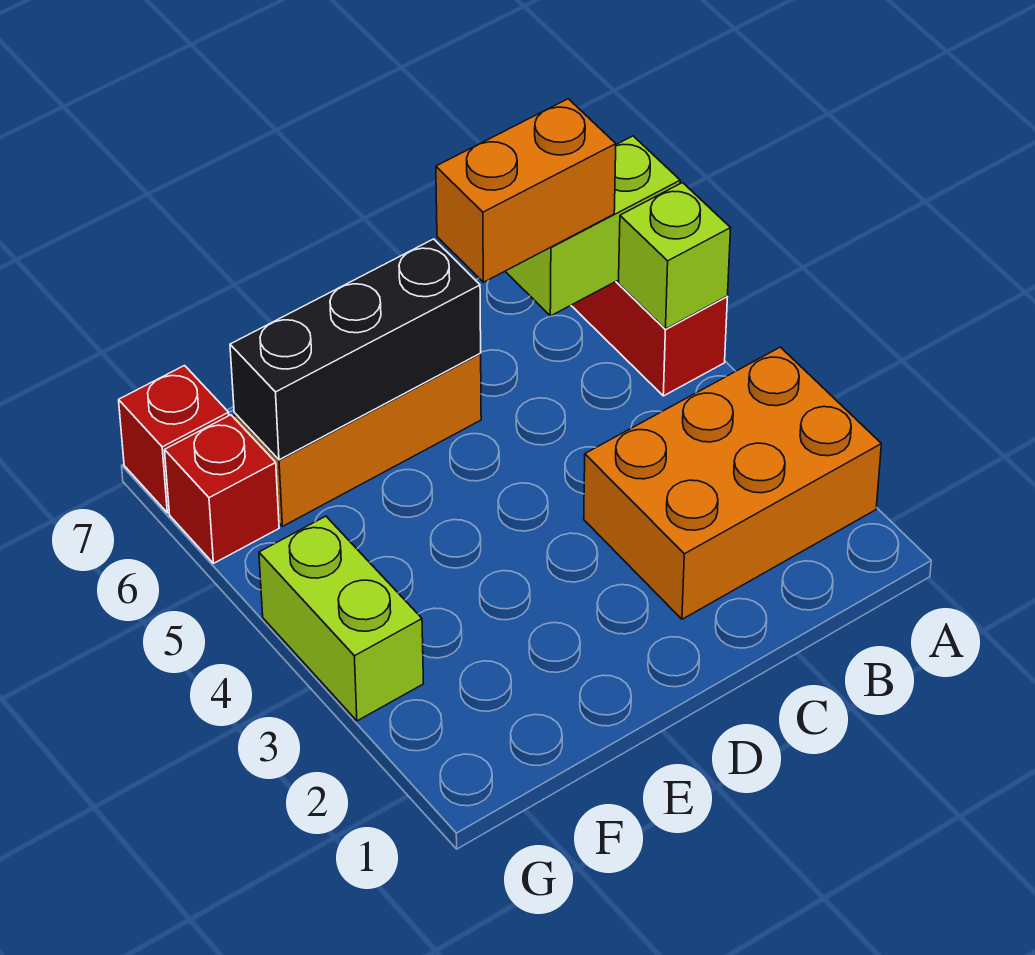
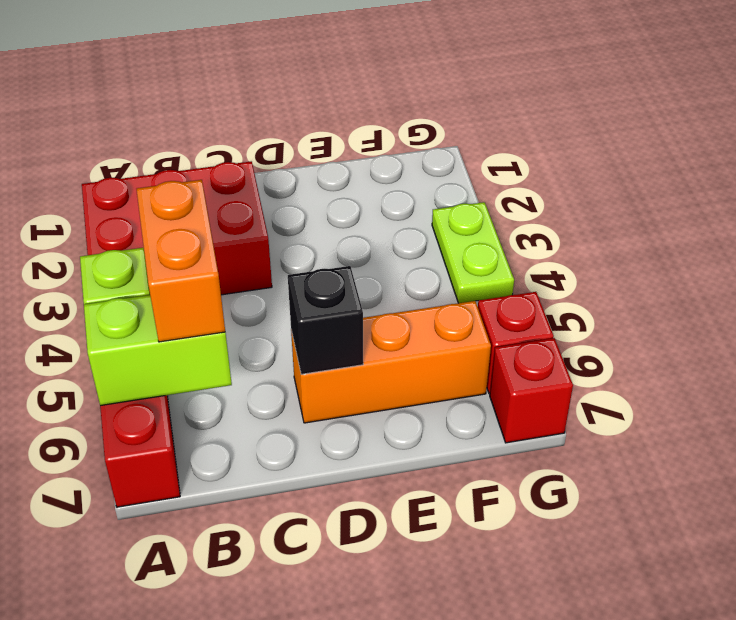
orange brick A2:C3 level 1 -> red brick A2:C3 level 1
orange brick B6:C6 level 3 -> orange brick B5:B6 level 3
black brick D6:F6 level 2 -> black brick D6 level 2
lime brick G3:G4 level 1 -> lime plate G3:G4 level 1

